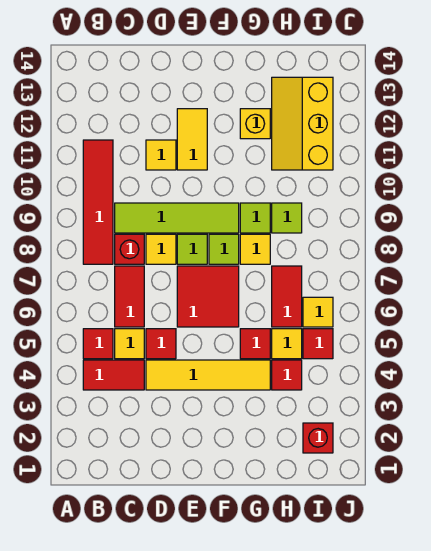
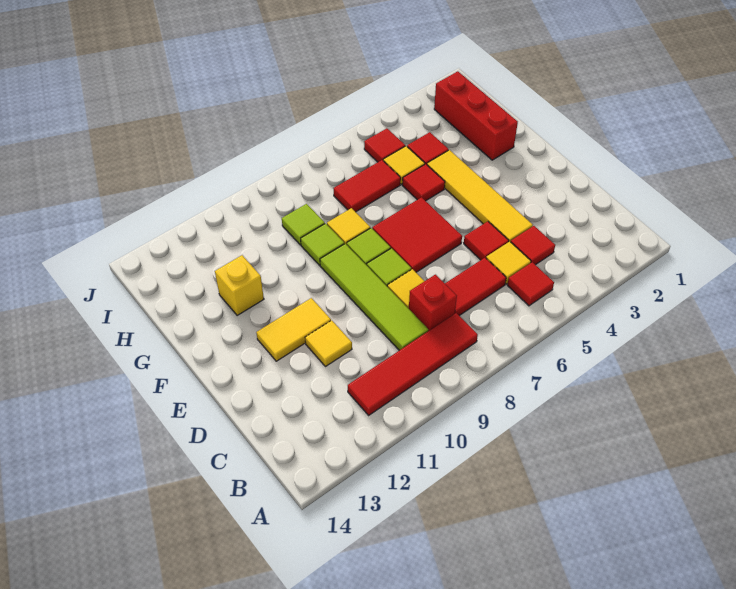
red tile B4:C4 level 1 -> red tile C4 level 1
yellow slope H11:I13 level 1 top I -> none
red brick I2 level 1 -> red brick G2:I2 level 1
yellow tile I6 level 1 -> none

